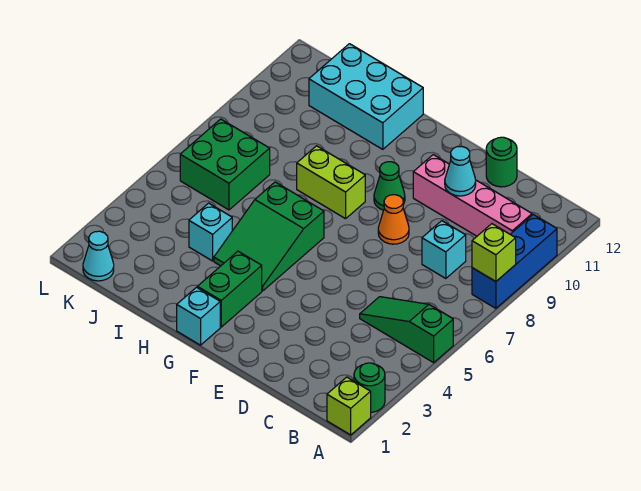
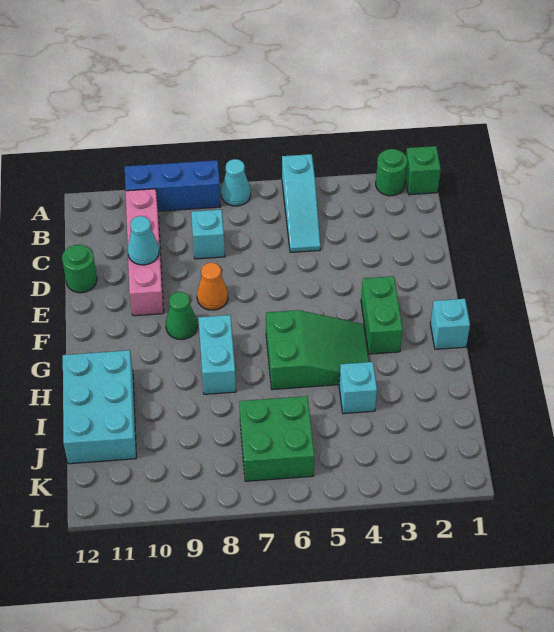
lime brick A1 level 1 -> green brick A1 level 1
green slope A5:C5 level 1 top A -> cyan slope A5:C5 level 1 top A
lime brick A8 level 2 -> none
green brick G2:G3 level 1 -> green brick F3:G3 level 1
lime brick G8:H8 level 1 -> cyan brick G8:H8 level 1
cyan cone K1 level 1 -> cyan cone A7 level 1

